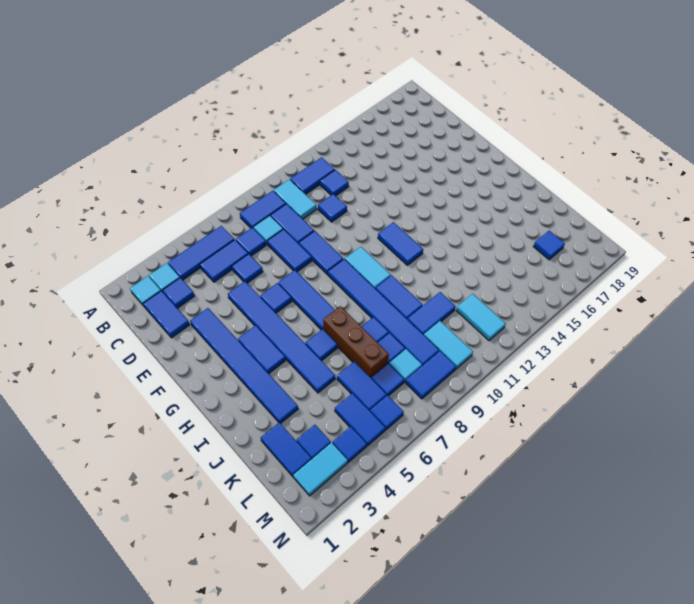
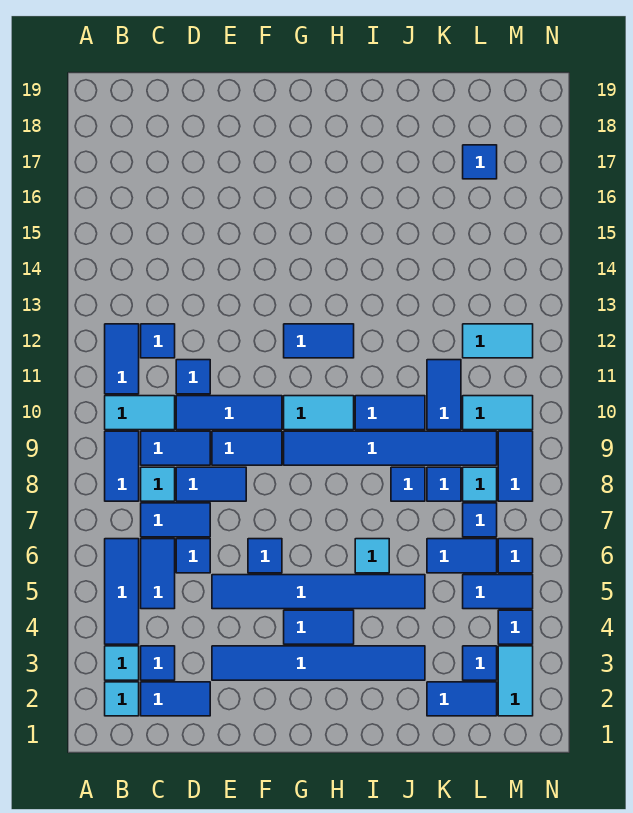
blue tile C7 level 1 -> blue tile C7:D7 level 1
blue tile F7:H7 level 1 -> blue tile D10:F10 level 1
blue tile I6 level 1 -> cyan tile I6 level 1
brown brick I7:K7 level 1 -> none

